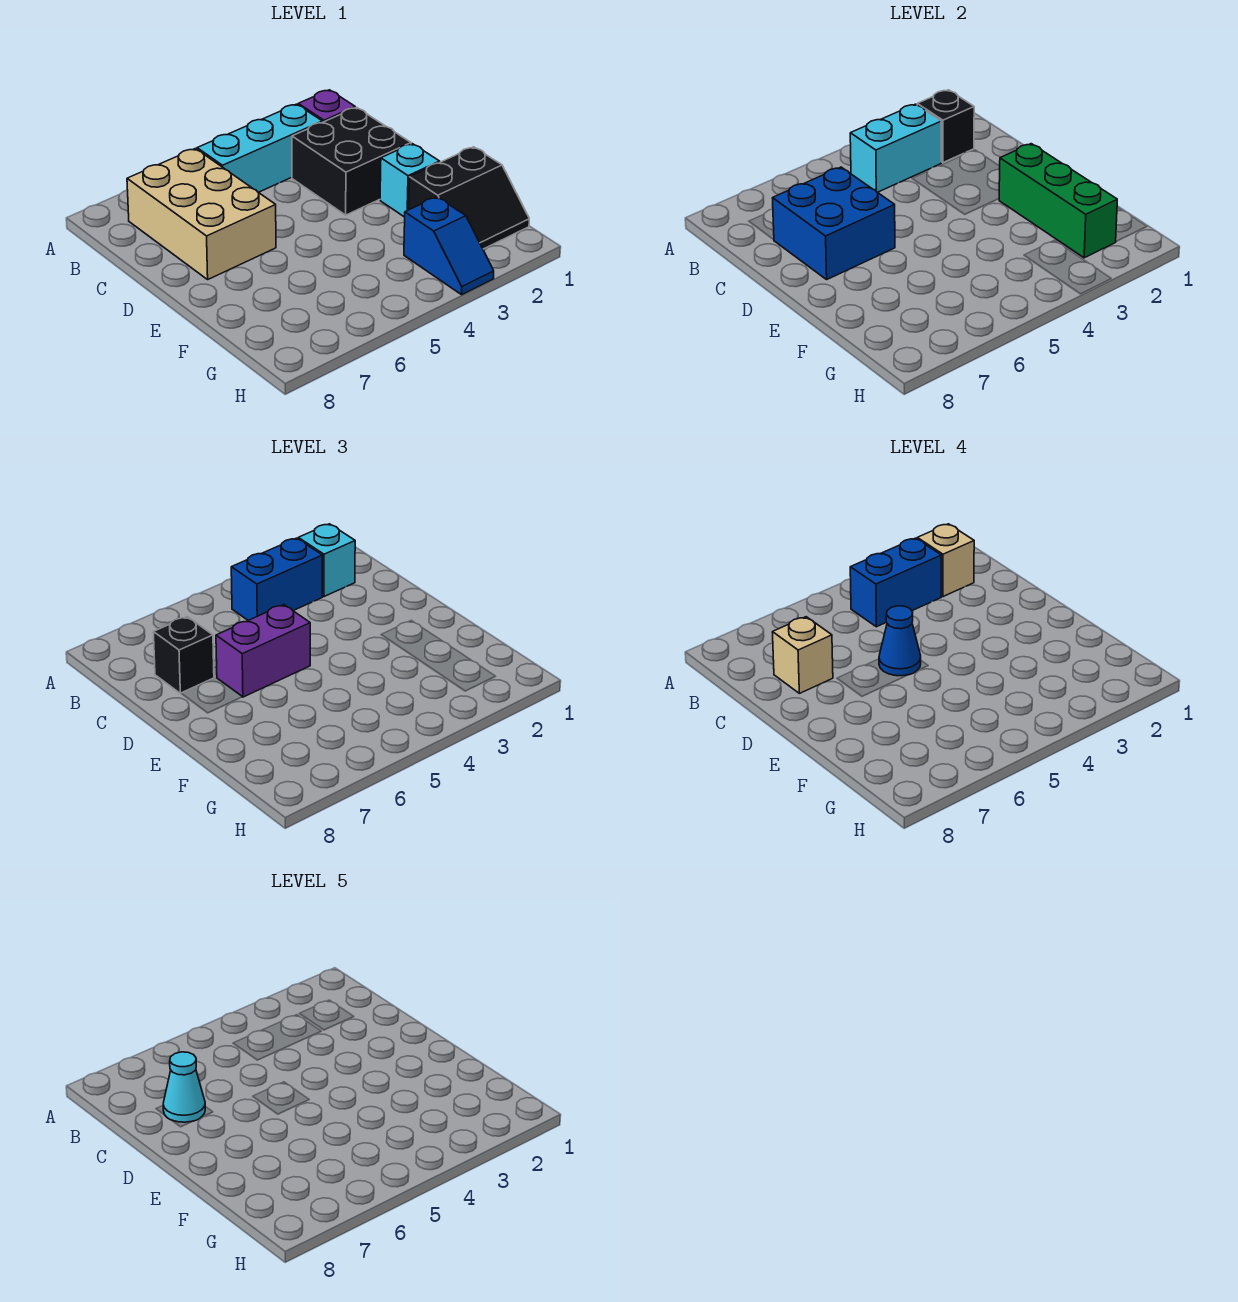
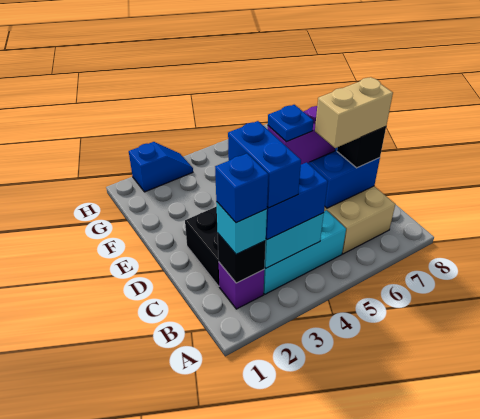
tan brick B2 level 4 -> blue brick B2 level 4
blue brick B3:B4 level 4 -> blue brick B3:C3 level 4
tan brick C7 level 4 -> tan brick C6:C7 level 4
cyan cone C7 level 5 -> none
blue cone D5 level 4 -> blue plate D5 level 4
cyan brick E2 level 1 -> none
green brick E2:G2 level 2 -> none
black slope F1:G2 level 1 top F -> none
blue slope G3:H3 level 1 top G -> blue slope H2:H3 level 1 top 2

